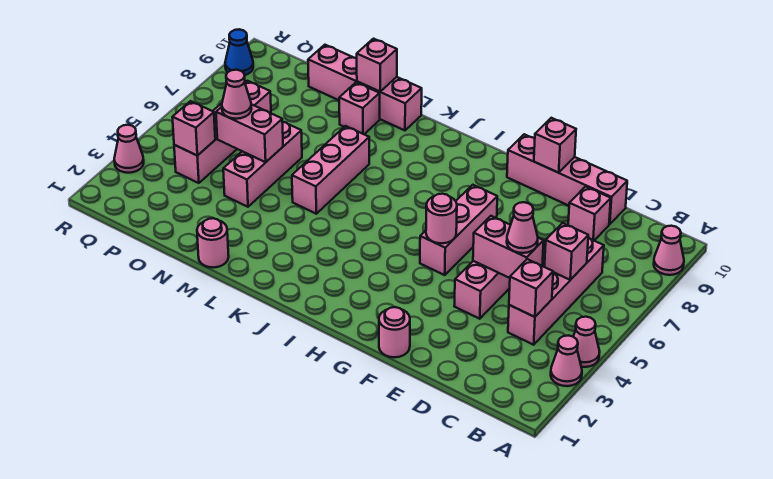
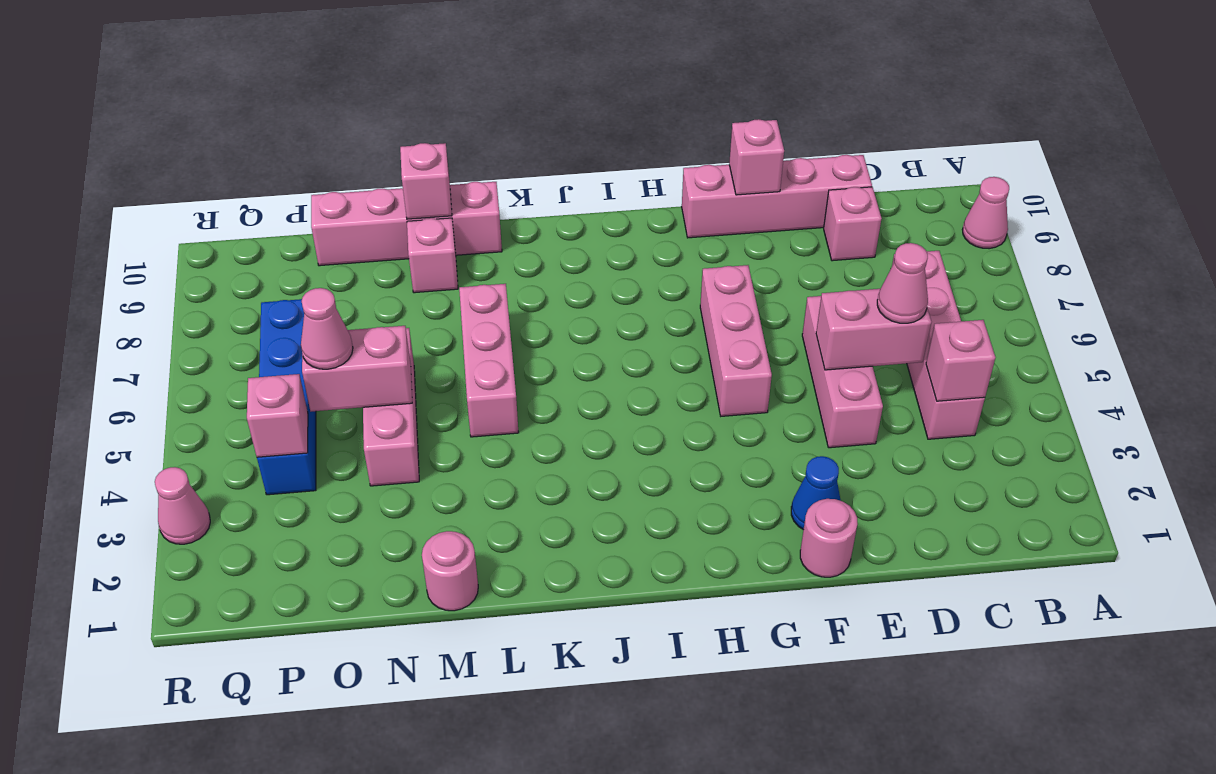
pink cone A3 level 1 -> none
pink cone A4 level 1 -> none
pink brick C6 level 2 -> none
pink round brick G5 level 2 -> none
pink brick P4:P7 level 1 -> blue brick P4:P7 level 1
blue cone R9 level 1 -> blue cone F2 level 1

